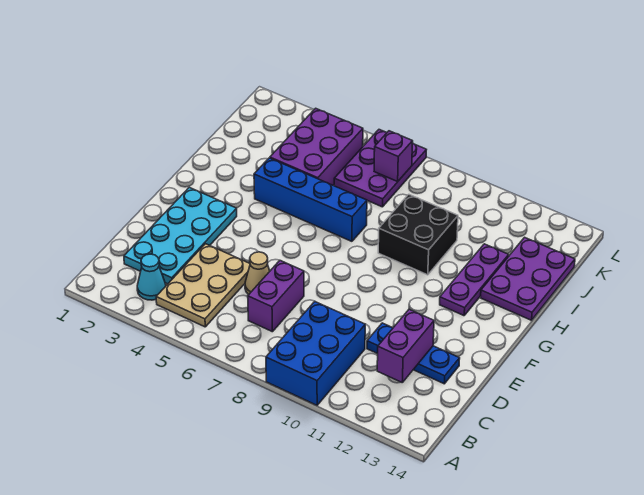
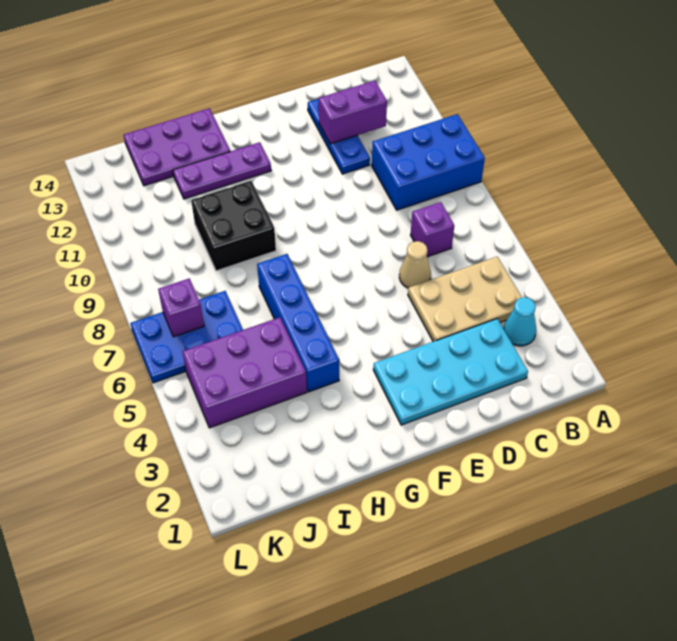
purple brick C7:D7 level 1 -> purple brick C7 level 1
purple plate J6:L7 level 1 -> blue plate J6:L7 level 1

